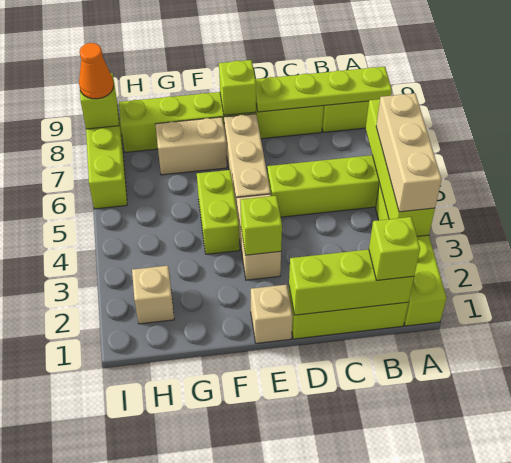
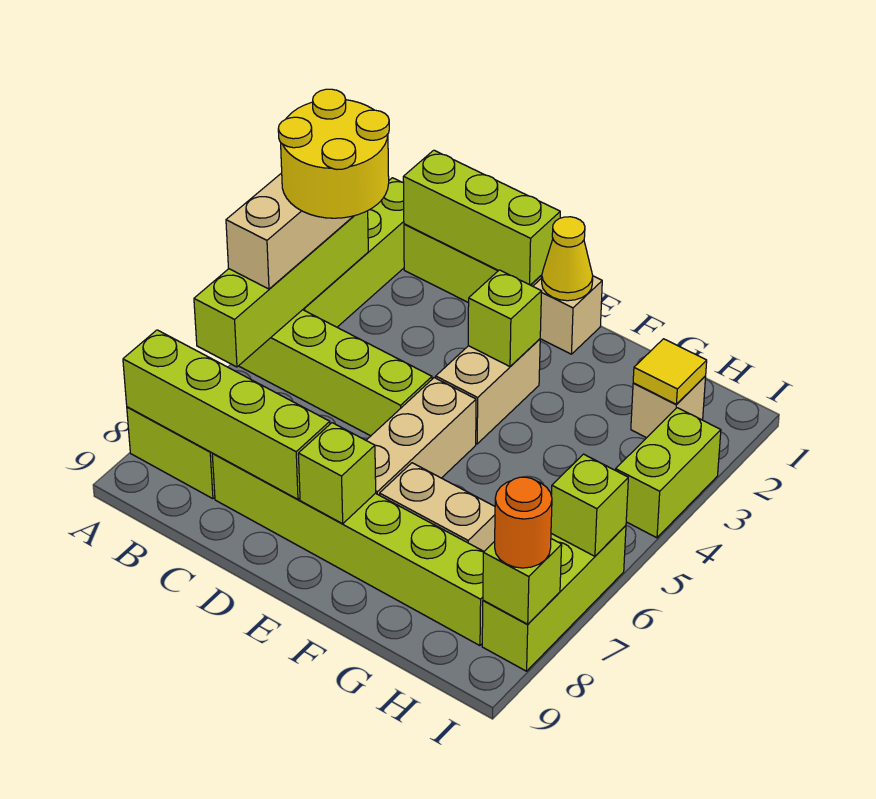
none -> yellow round brick A3:B4 level 4
lime plate A8:D8 level 2 -> lime brick A8:D8 level 2
lime brick B1 level 3 -> lime brick I6 level 2
none -> yellow cone E1 level 2
lime brick F4:F5 level 1 -> lime brick I3:I4 level 1
none -> yellow tile H2 level 2
orange cone I8 level 3 -> orange round brick I8 level 3

